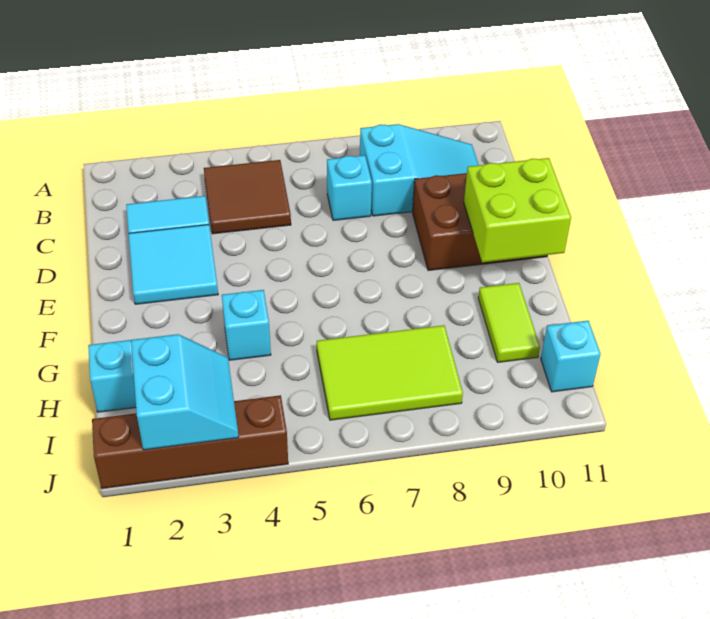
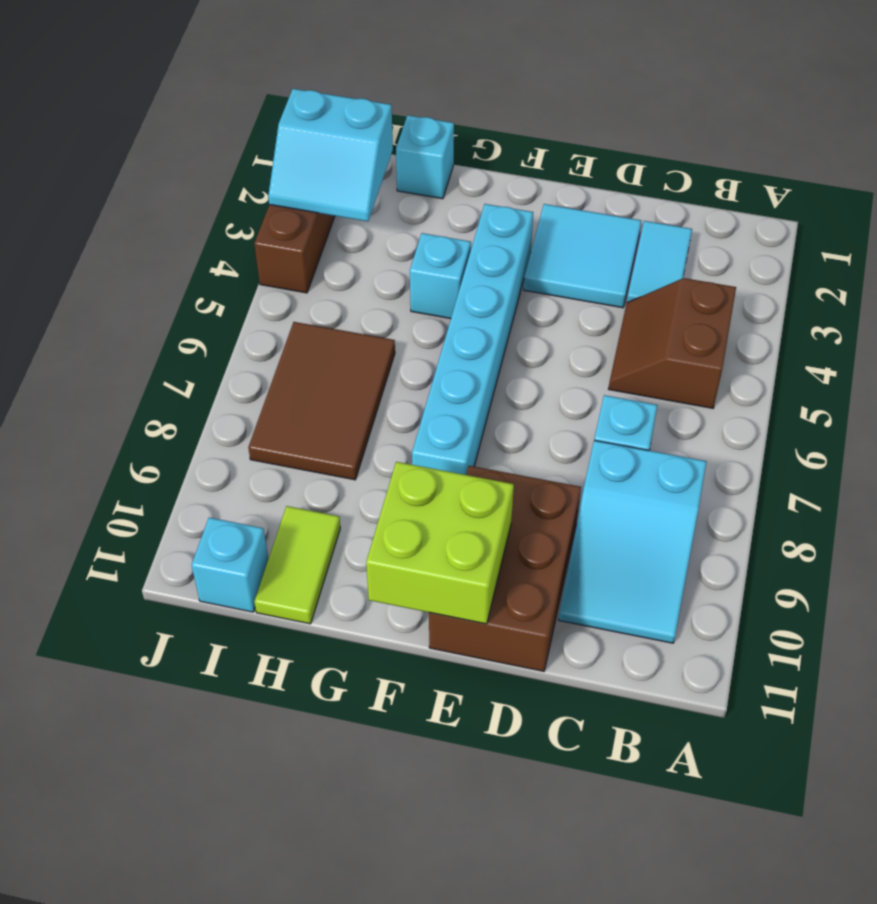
brown tile B4:C5 level 1 -> brown slope B4:C5 level 1 top B
none -> cyan brick F3:F8 level 1
lime tile G10:H10 level 1 -> lime tile H10:H11 level 1
lime tile H6:I8 level 1 -> brown tile H6:I8 level 1

